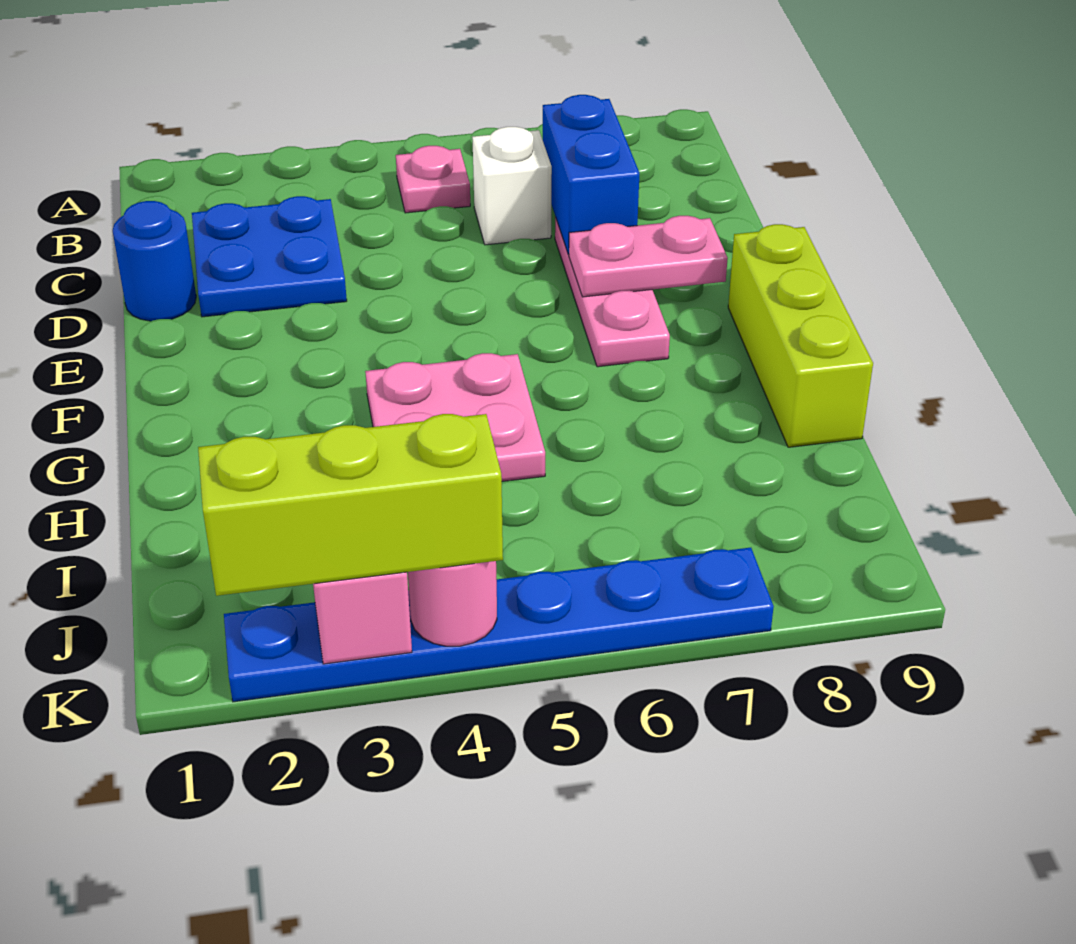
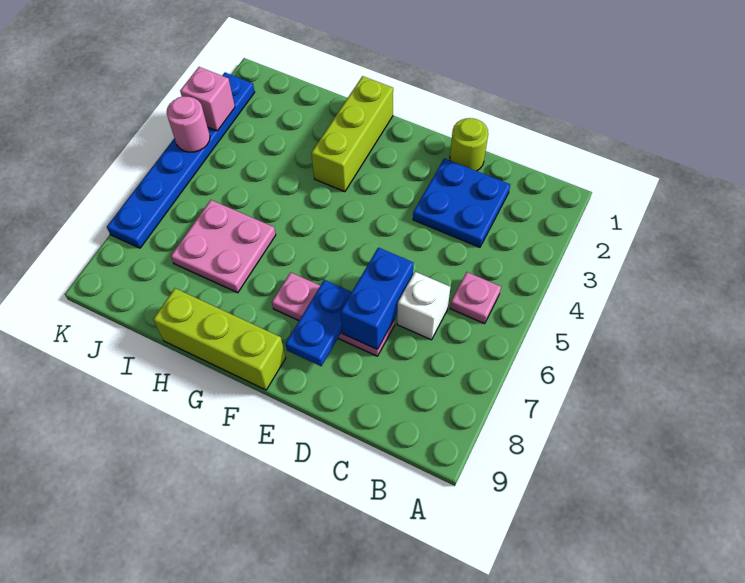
blue brick C7:D7 level 2 -> blue brick D6:D7 level 2
blue round brick D1 level 1 -> lime round brick D1 level 1
pink plate E7:E8 level 2 -> blue plate E7:E8 level 2
pink plate G4:H5 level 1 -> pink plate H6:I7 level 1
lime brick K2:K4 level 3 -> lime brick G1:G3 level 1

